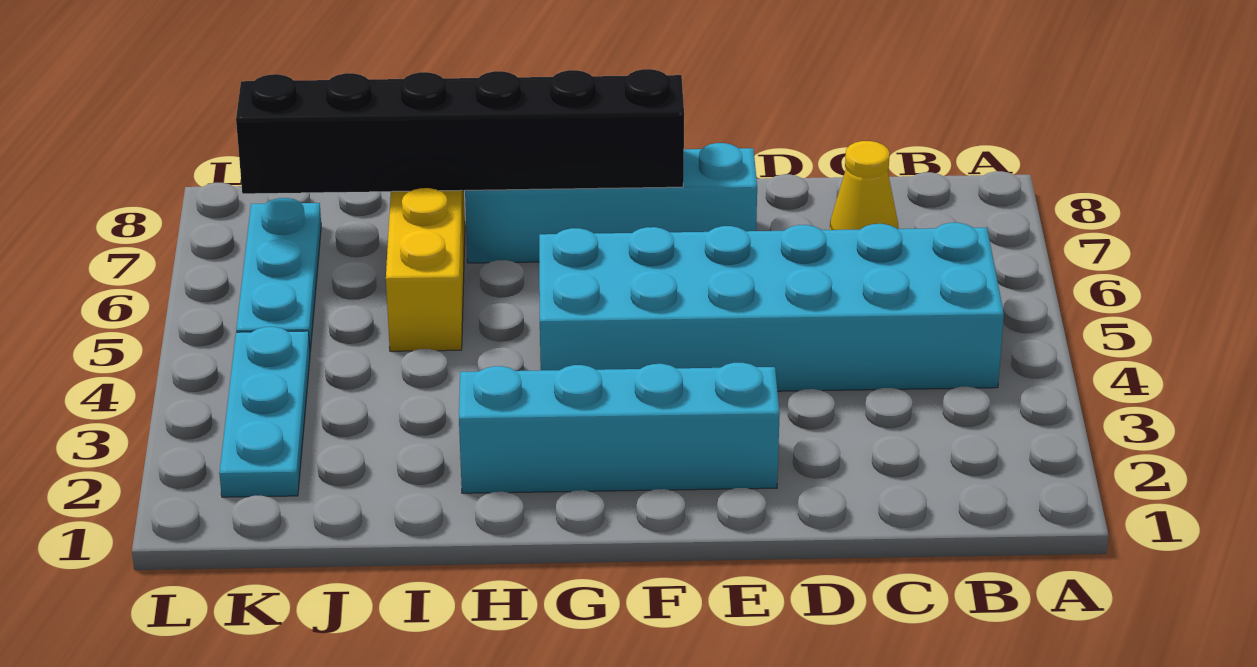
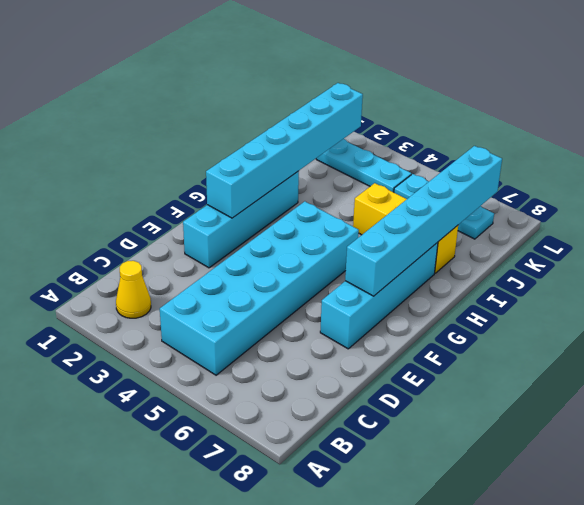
yellow cone C7 level 1 -> yellow cone B2 level 1
none -> cyan brick F2:K2 level 2
black brick F7:K7 level 2 -> cyan brick F7:K7 level 2

